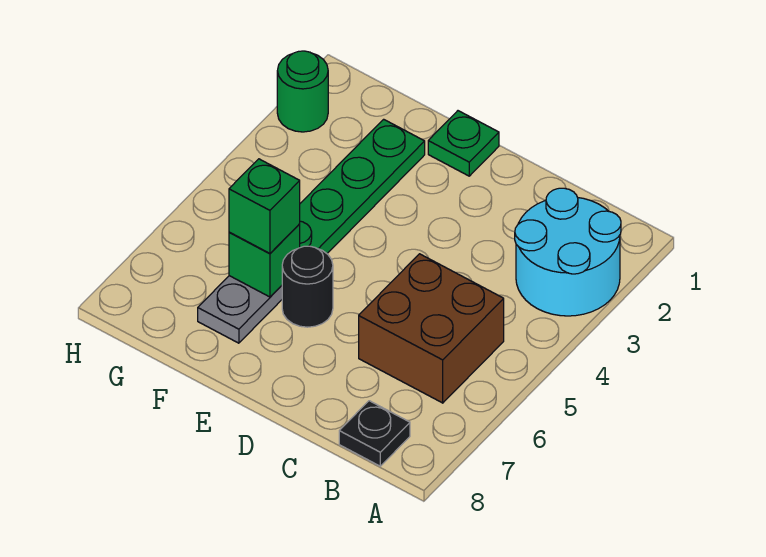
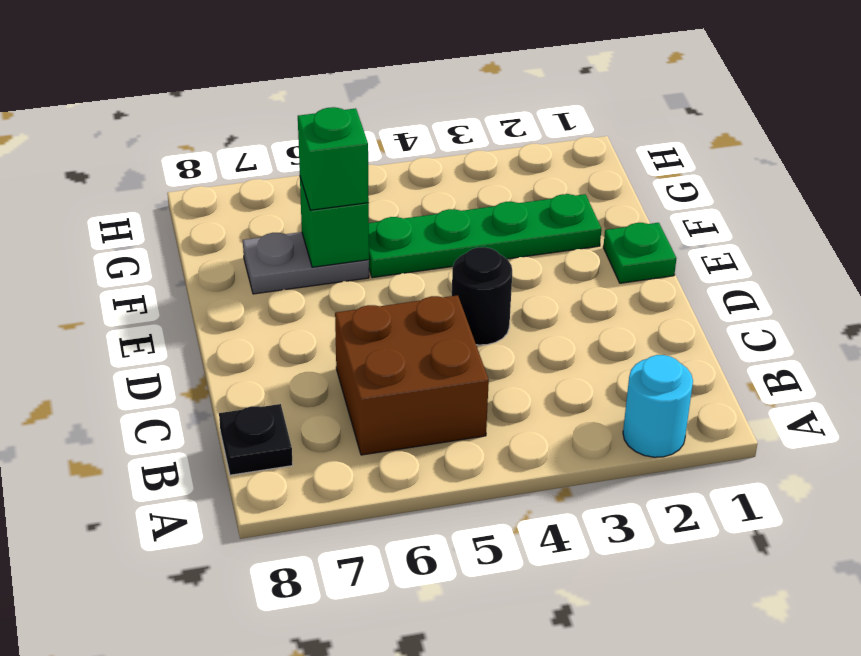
cyan round brick A2:B3 level 1 -> cyan round brick A2 level 1
black round brick E6 level 1 -> black round brick D4 level 1
green round brick H2 level 1 -> none

